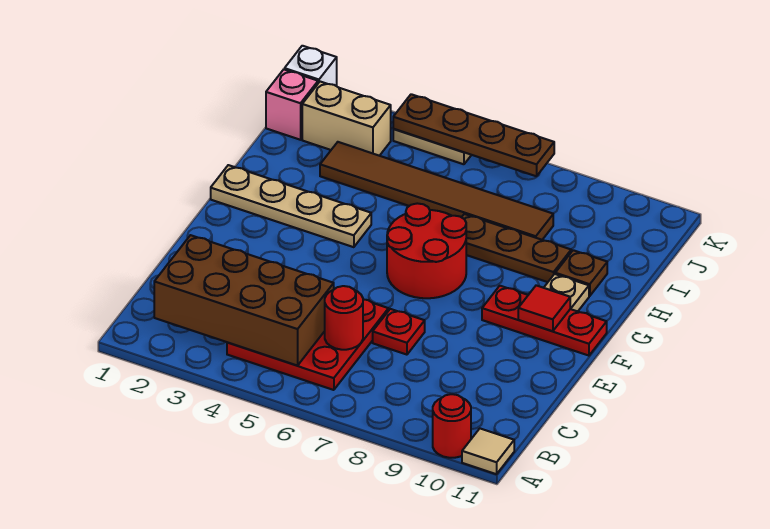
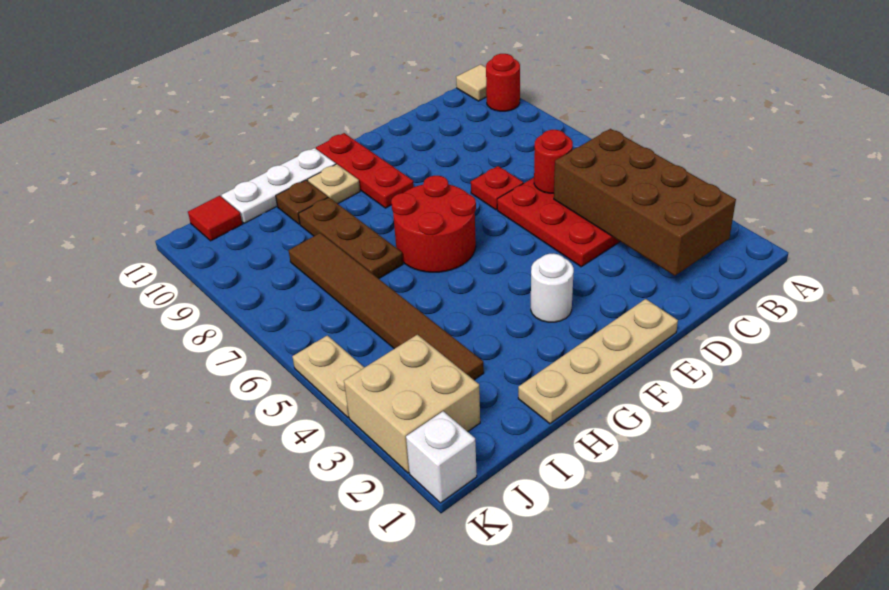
none -> white round brick F3 level 1
red tile F10 level 2 -> red tile J11 level 1
tan plate G1:G4 level 1 -> tan plate E1:H1 level 1
none -> white plate G11:I11 level 1
pink brick J1 level 1 -> none
tan brick J2:J3 level 1 -> tan brick J2:K3 level 1
brown plate K4:K7 level 2 -> none

